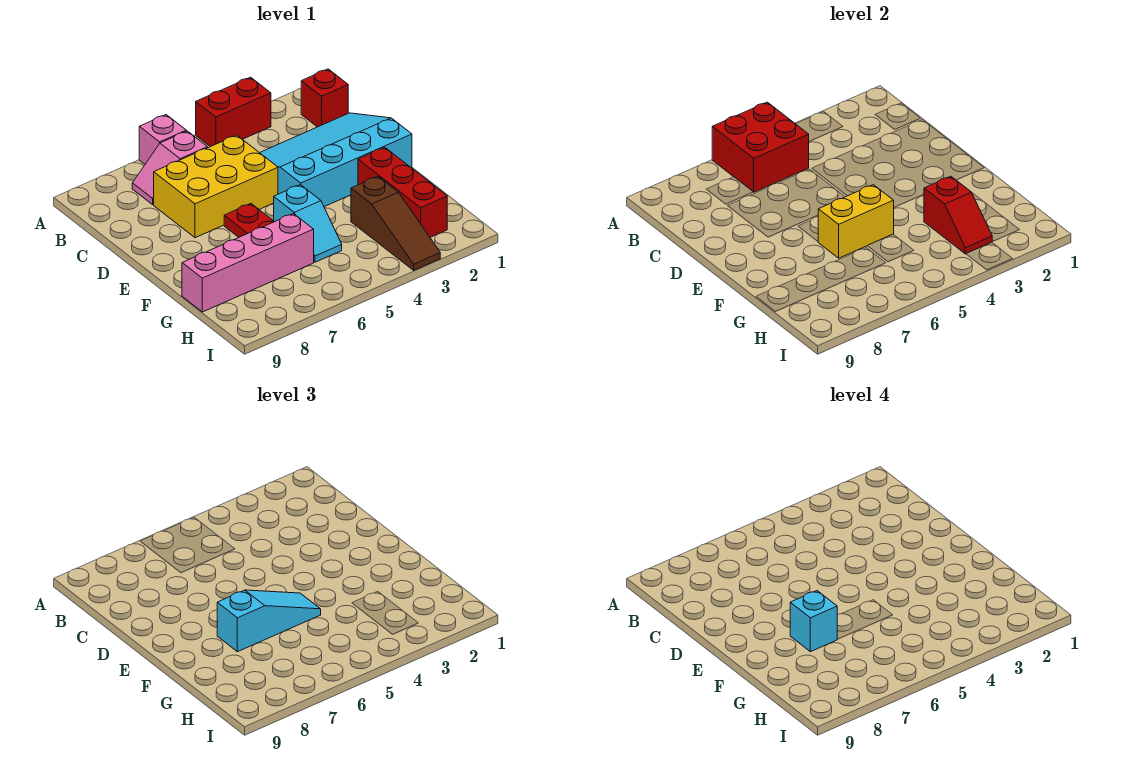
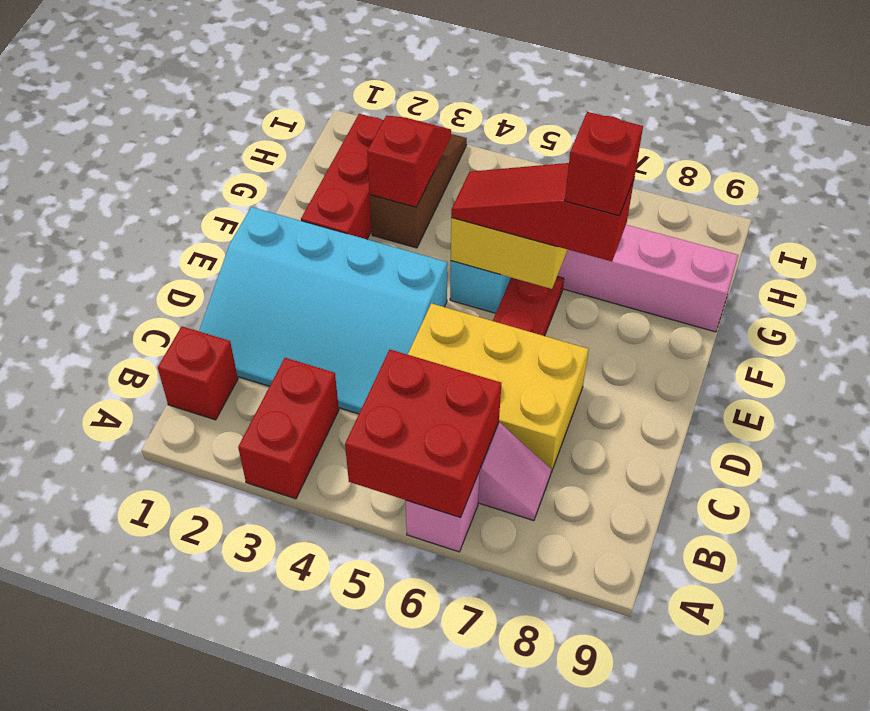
red brick A3:A4 level 1 -> red brick A3:B3 level 1
cyan slope F5:F7 level 3 top 7 -> red slope F5:F7 level 3 top 7
cyan brick F7 level 4 -> red brick F7 level 4

